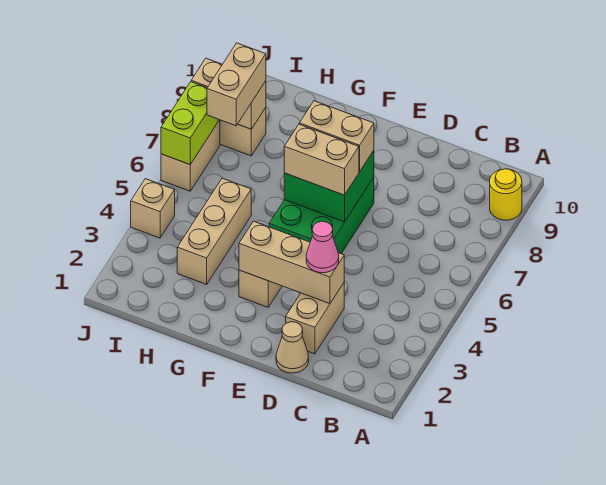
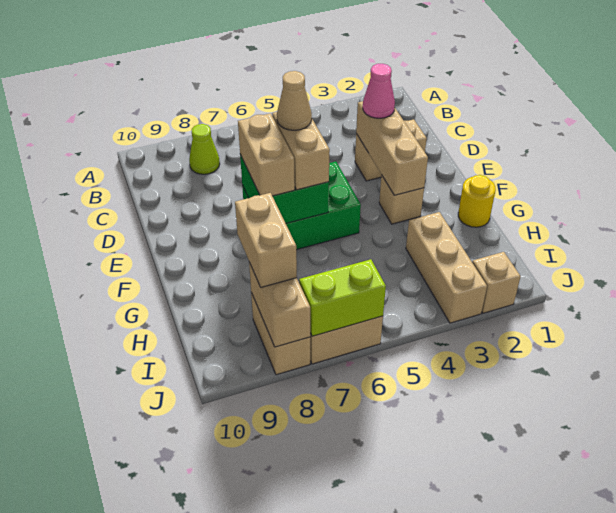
yellow round brick A9 level 1 -> yellow round brick G1 level 1
none -> lime cone B8 level 1
tan cone D1 level 1 -> tan cone E6 level 4
tan brick H3:H5 level 1 -> tan brick H3:J3 level 1
tan brick I7:I8 level 3 -> tan brick H8:I8 level 3
tan brick J4 level 1 -> tan brick J2 level 1

